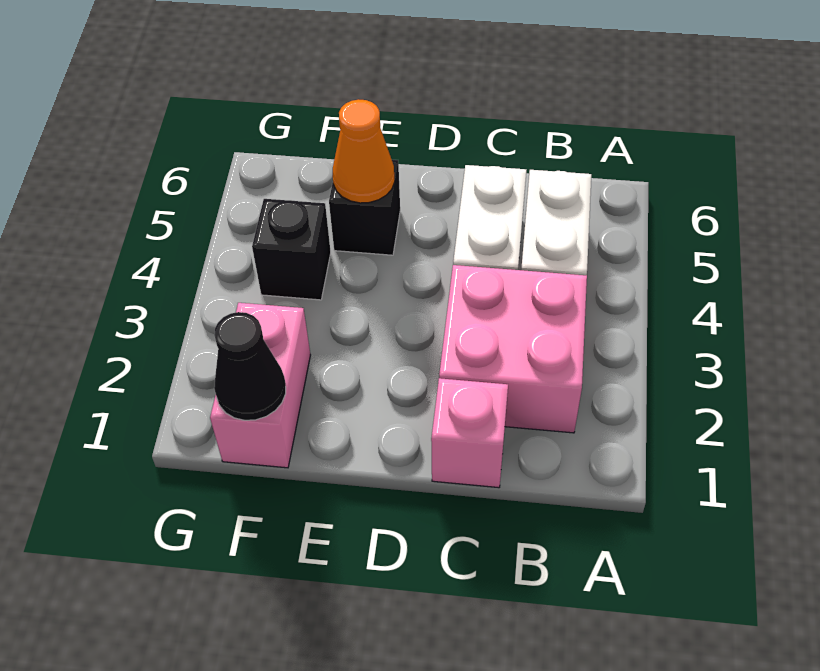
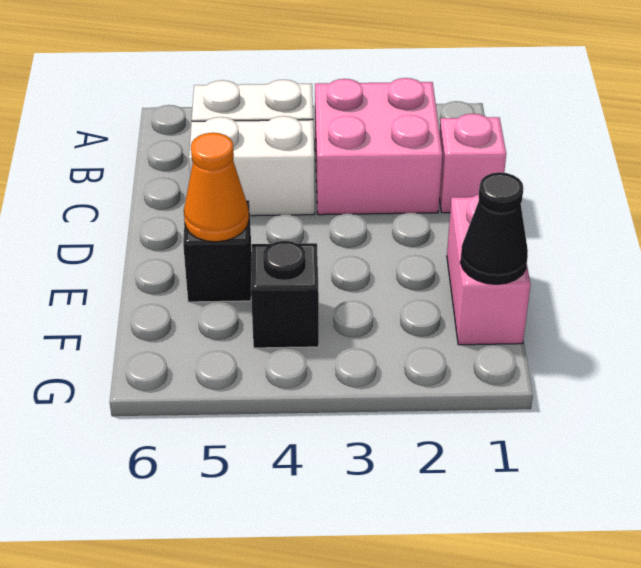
pink brick F1:F2 level 1 -> pink brick E1:F1 level 1

